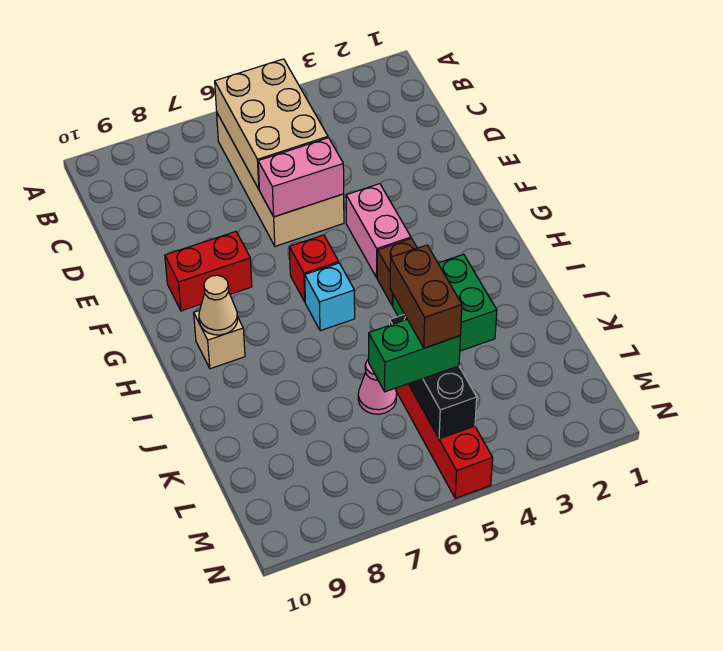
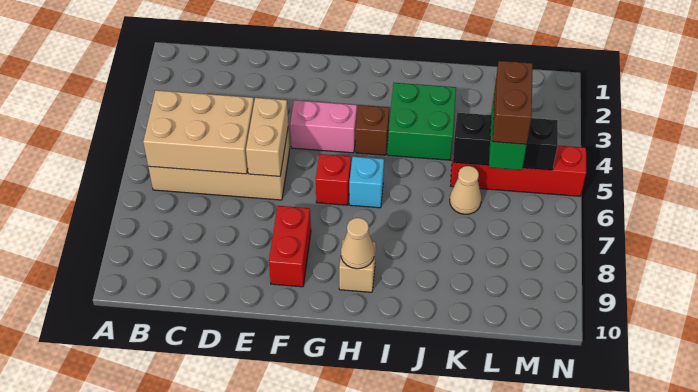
pink brick E5:E6 level 2 -> tan brick E5:E6 level 2
brown brick K5:L5 level 4 -> brown brick L5:L6 level 4
pink cone K6 level 1 -> tan cone K6 level 1

